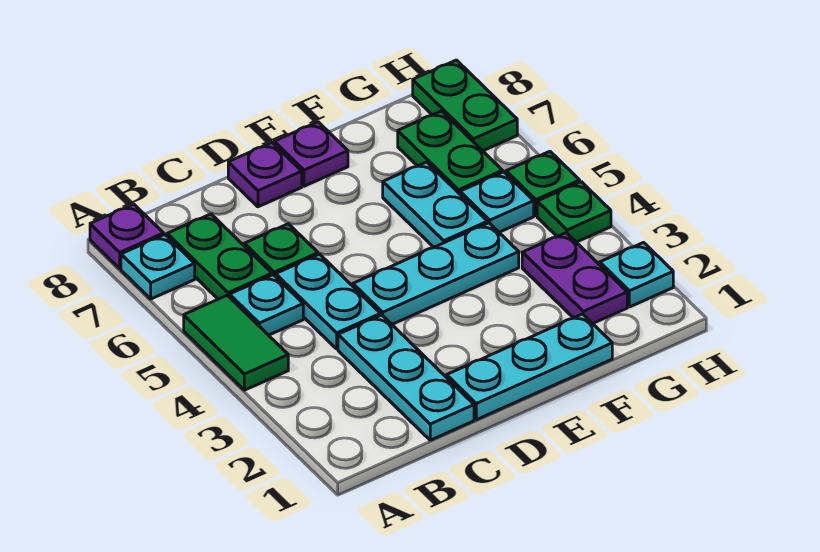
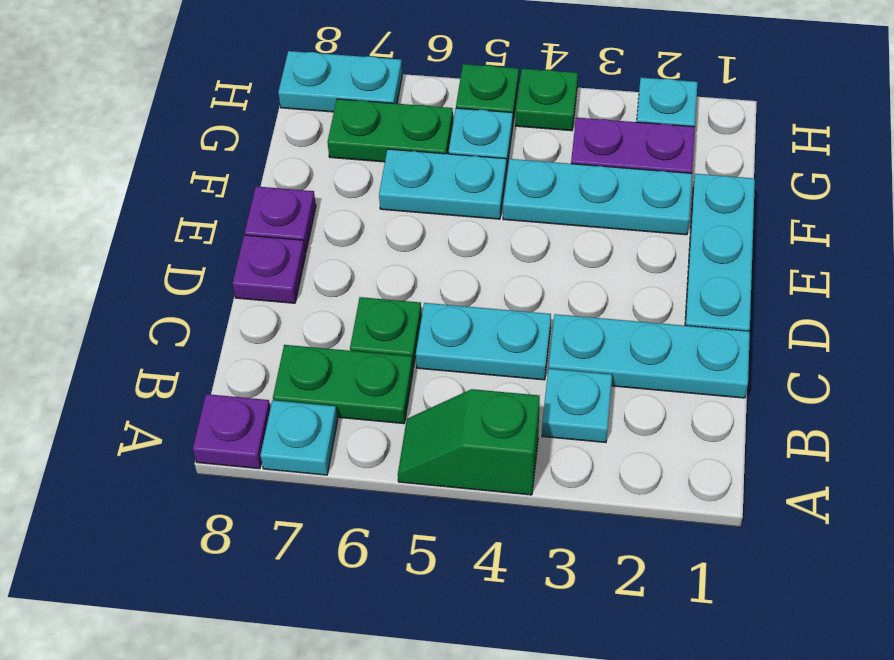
green tile A4:A5 level 1 -> green slope A4:A5 level 1 top 4
cyan plate B5 level 1 -> cyan plate B3 level 1
cyan plate D4:F4 level 1 -> cyan plate F2:F4 level 1
green plate H7:H8 level 1 -> cyan plate H7:H8 level 1

